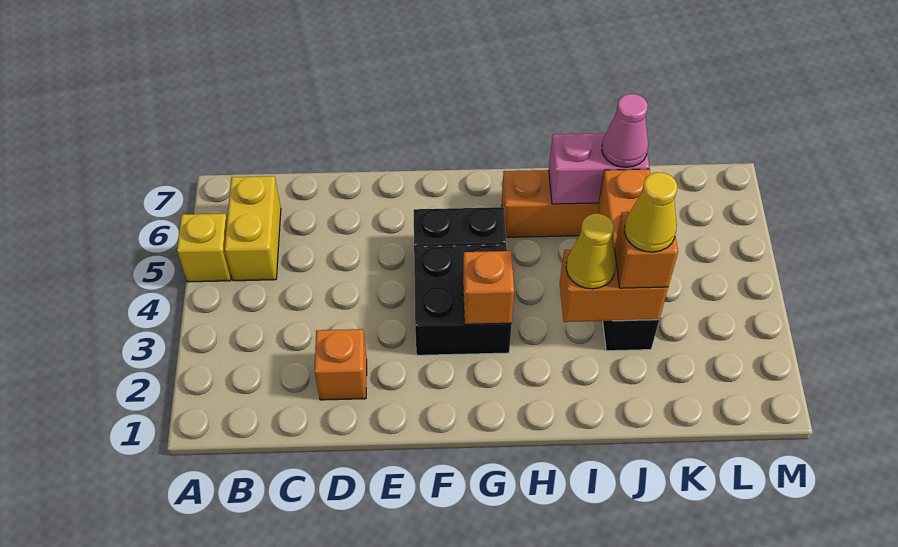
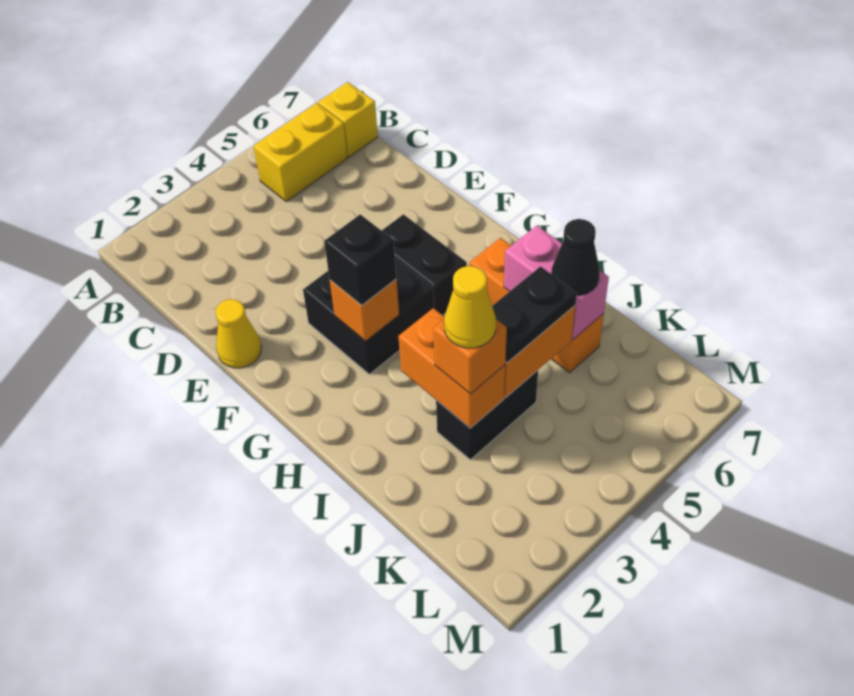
yellow brick A5 level 1 -> yellow brick B7 level 1
orange brick D2 level 1 -> none
none -> black brick G3 level 3
yellow cone I3 level 3 -> yellow cone E1 level 1
none -> black plate J4:J5 level 3
pink cone J6 level 3 -> black cone J6 level 3

